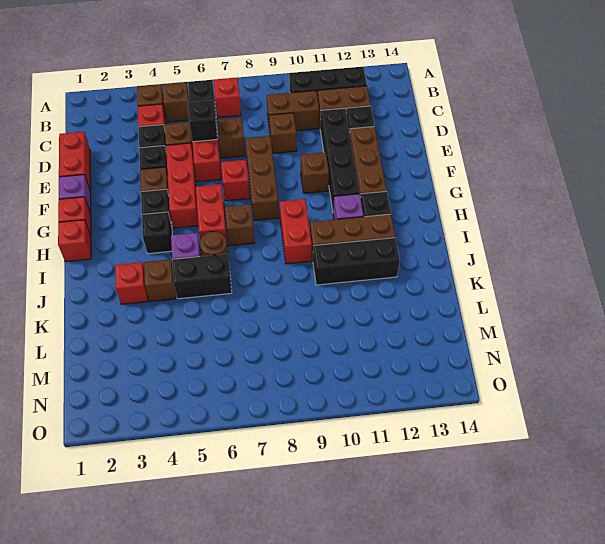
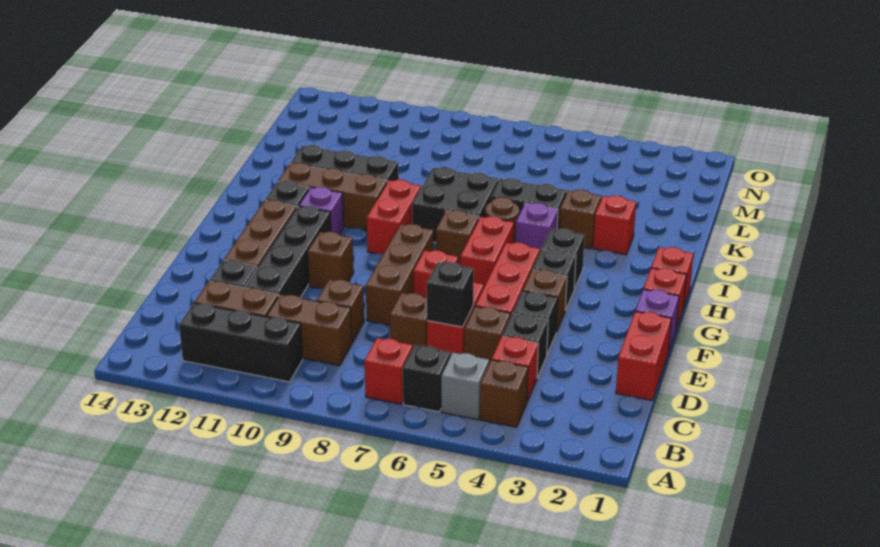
brown brick B5 level 1 -> grey brick B5 level 1
none -> black brick I7:J8 level 1

